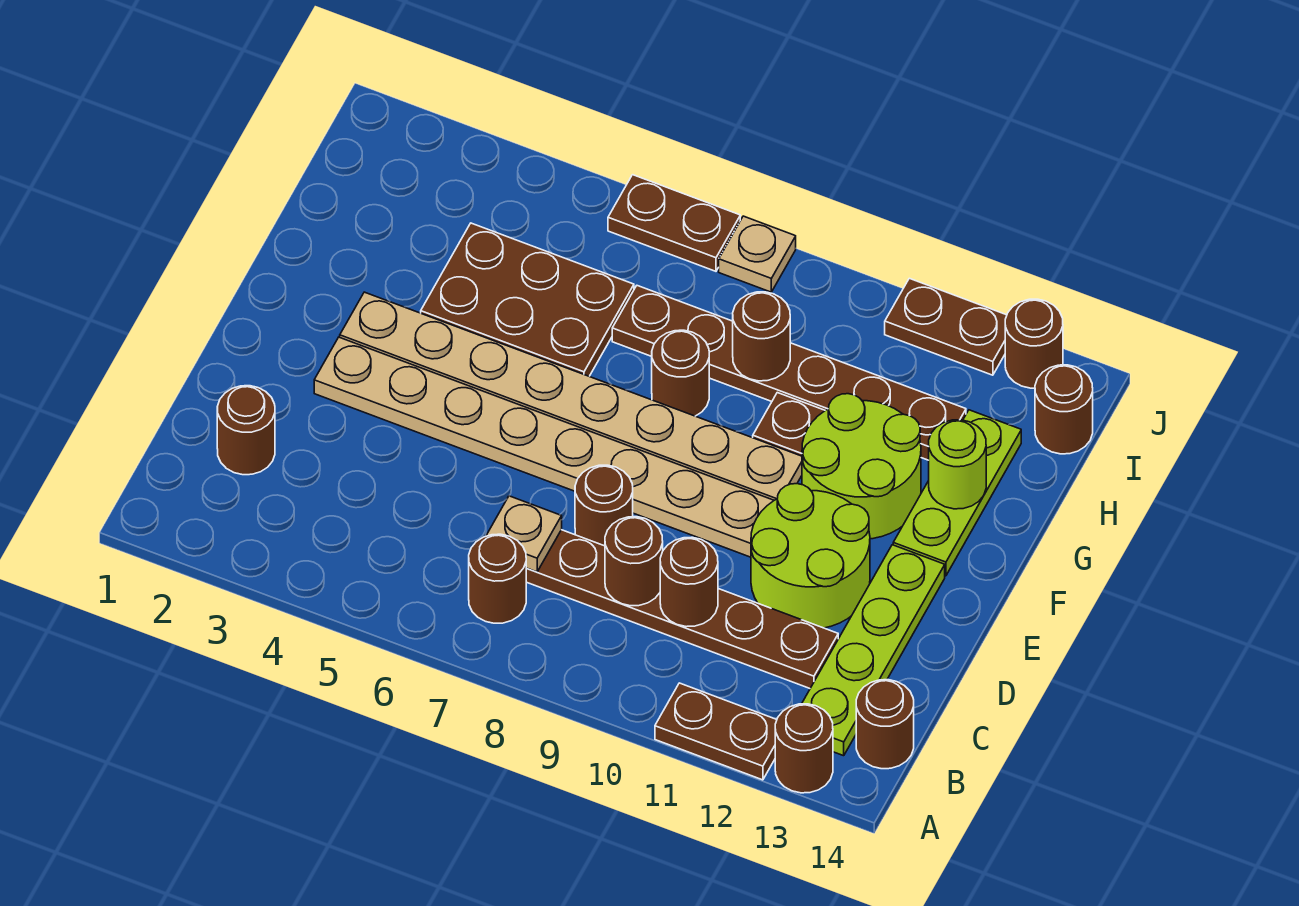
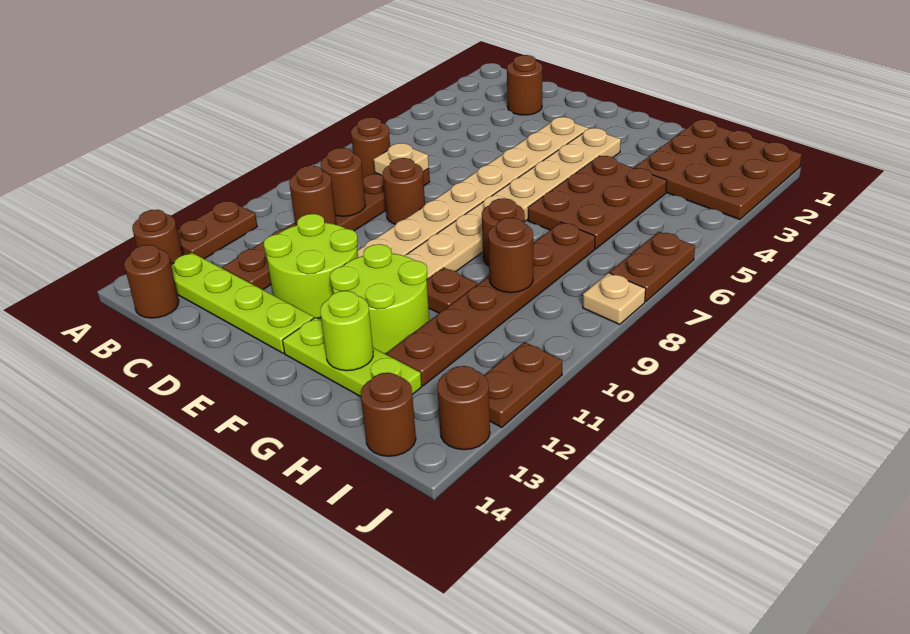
none -> brown plate H1:J3 level 1

